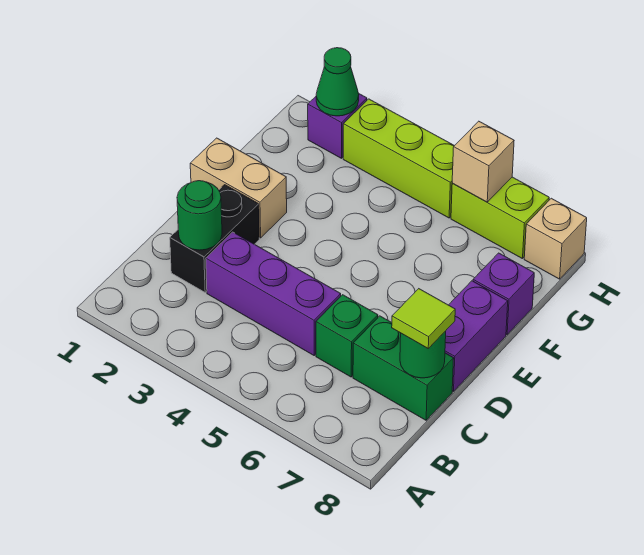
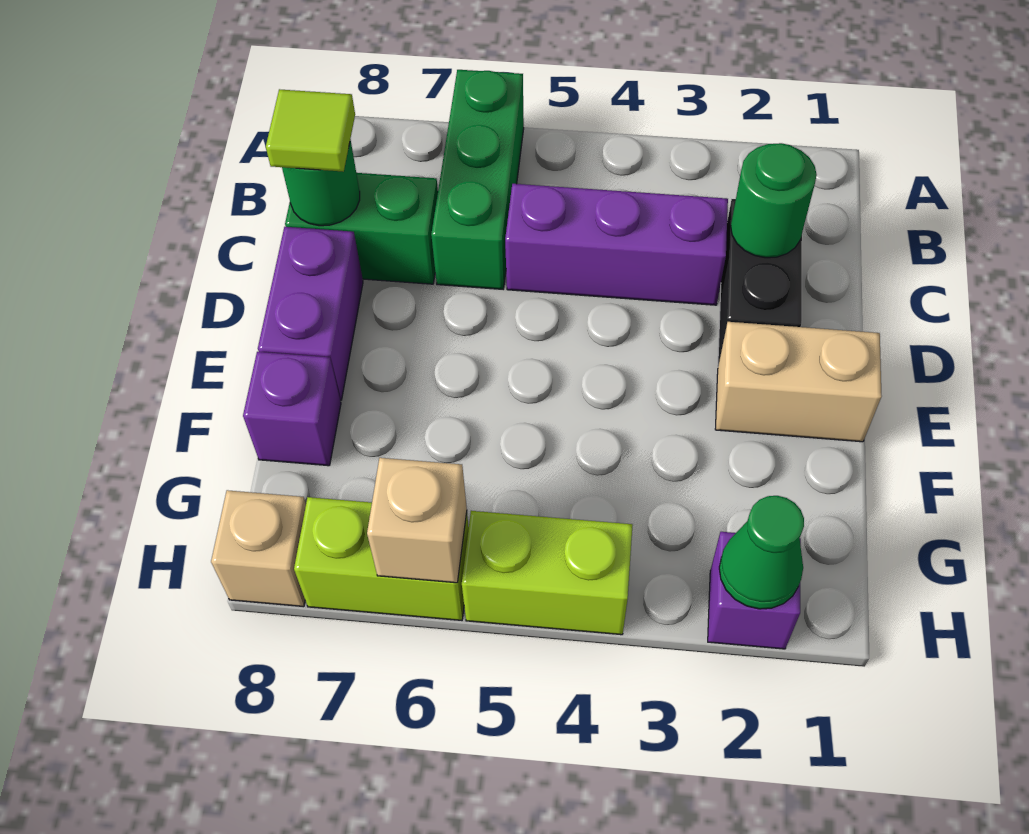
green brick C6 level 1 -> green brick A6:C6 level 1
lime brick H3:H5 level 1 -> lime brick H4:H5 level 1

